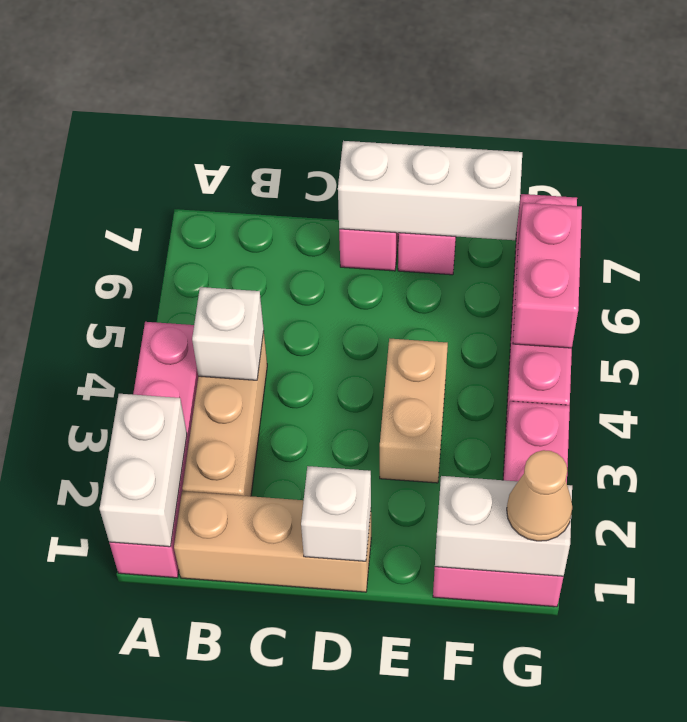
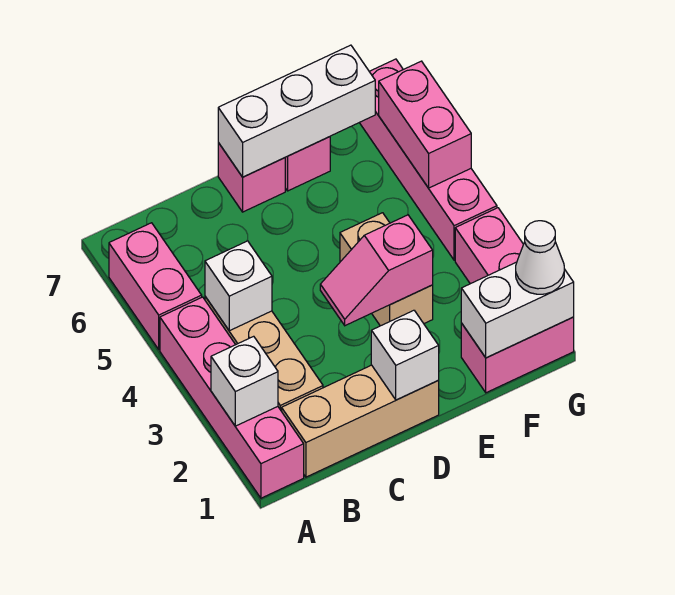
white brick A1:A2 level 2 -> white brick A2 level 2
none -> pink brick A5:A6 level 1
none -> pink slope D3:E3 level 2 top E
tan cone G1 level 3 -> white cone G1 level 3

